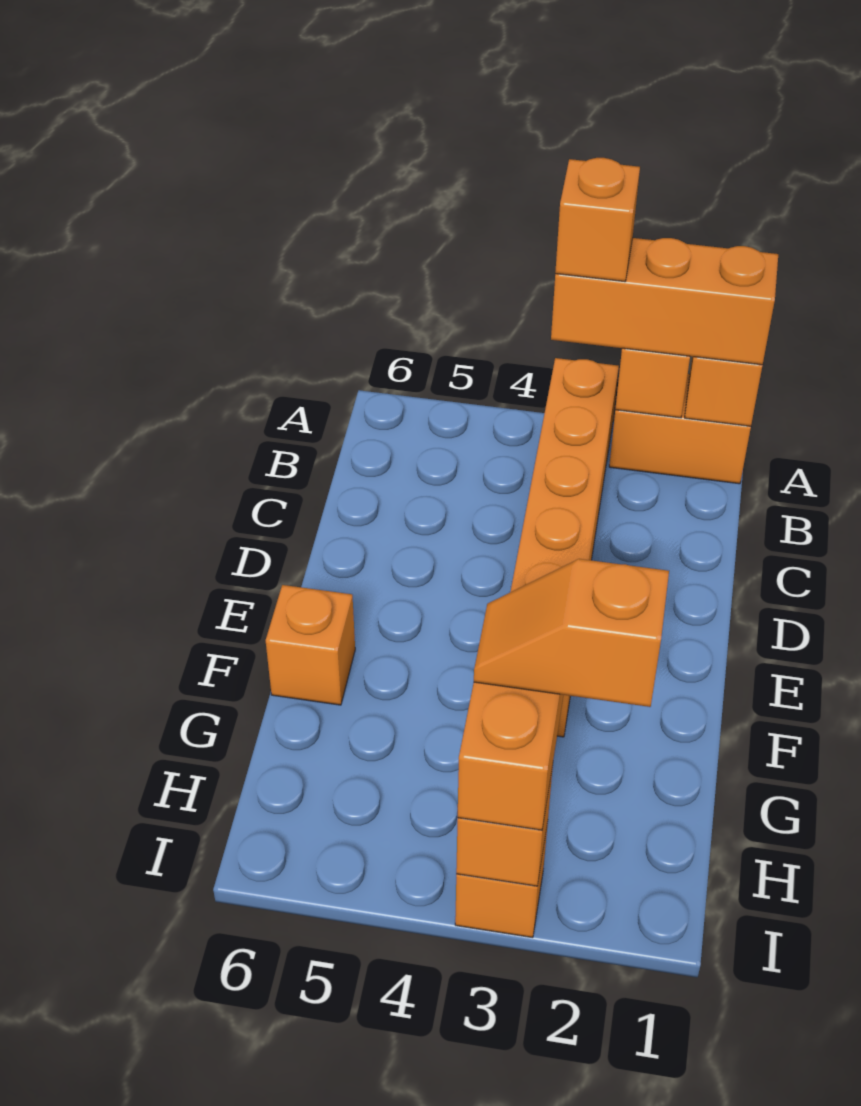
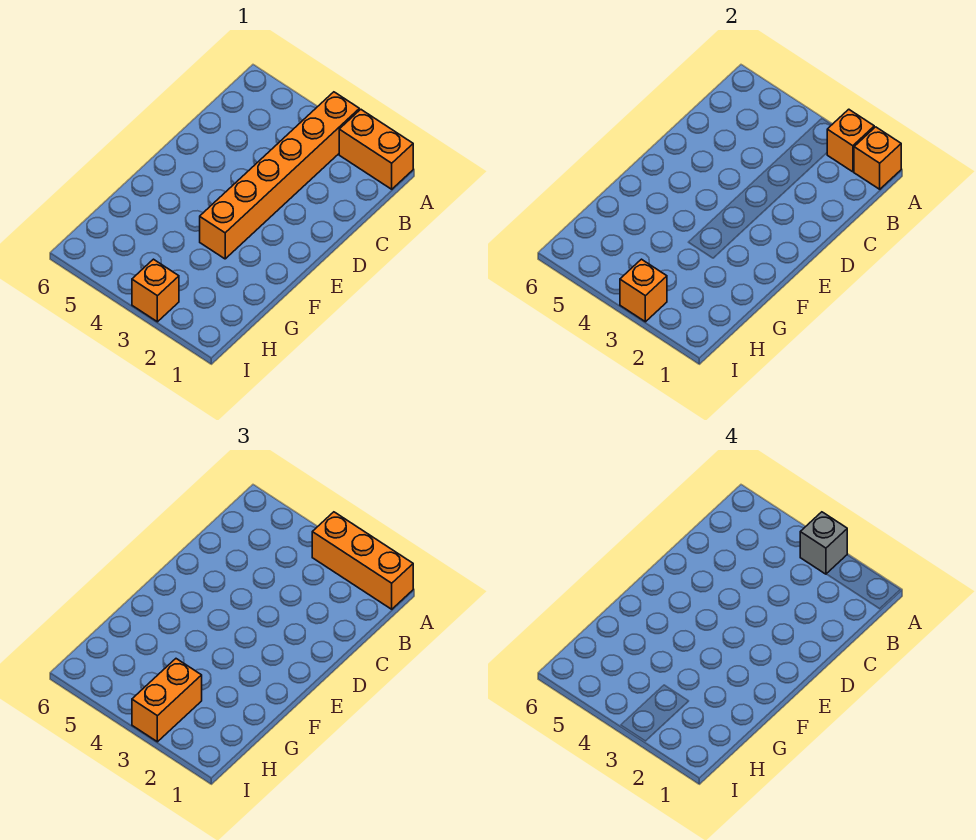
orange brick A3 level 4 -> grey brick A3 level 4
orange brick F6 level 1 -> none
orange slope H2:H3 level 4 top 2 -> none

